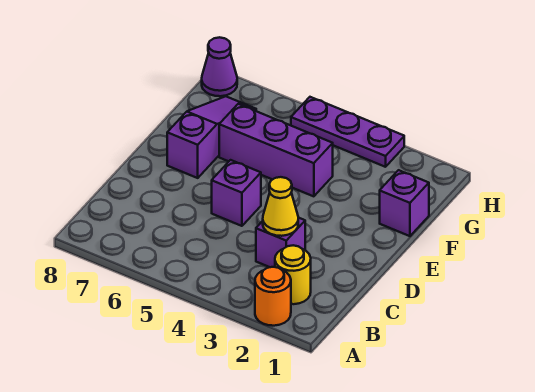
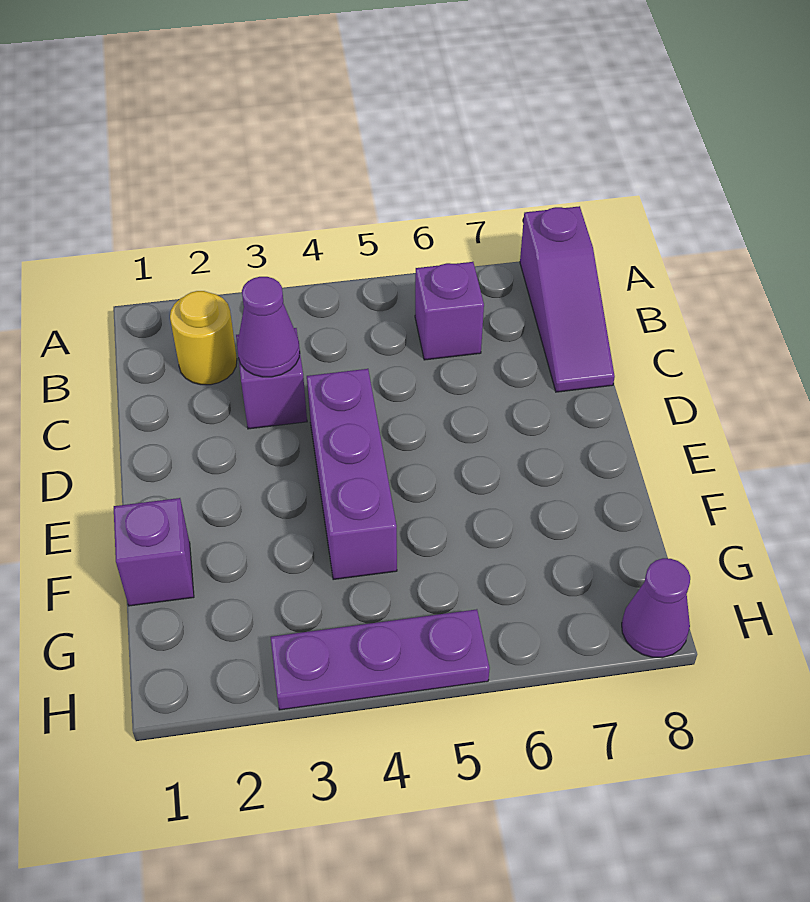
orange round brick A2 level 1 -> none
yellow cone C3 level 2 -> purple cone C3 level 2
purple brick D5 level 1 -> purple brick B6 level 1
purple slope E7:G7 level 1 top E -> purple slope A8:C8 level 1 top A
purple brick F4:F6 level 1 -> purple brick D4:F4 level 1

